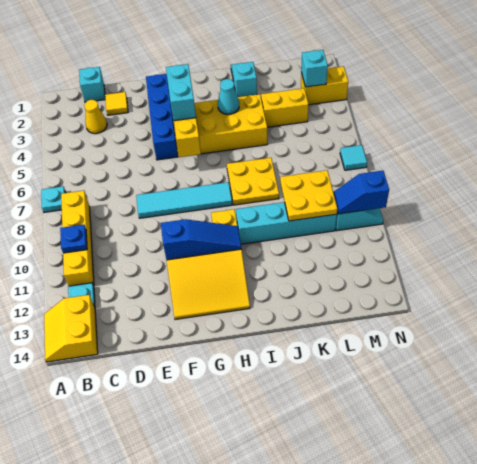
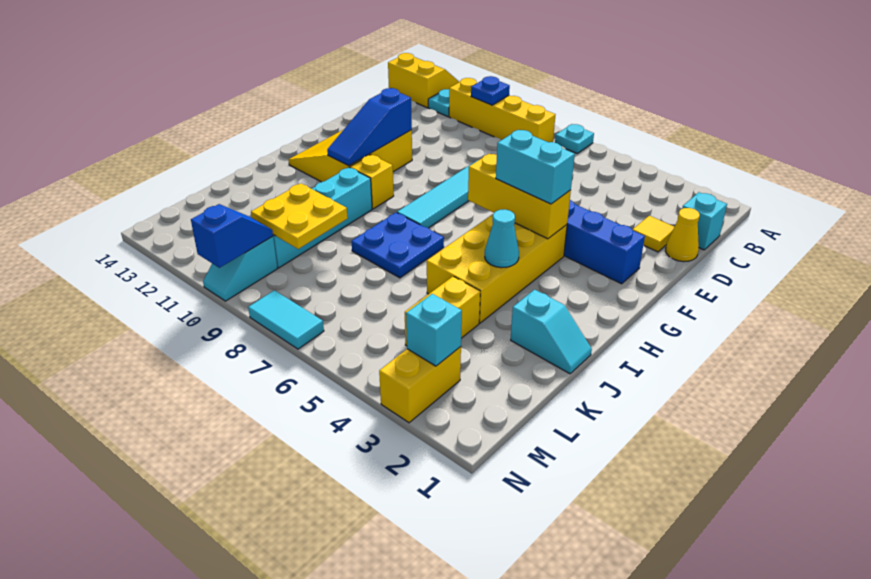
yellow cone C3 level 1 -> yellow cone D1 level 1
yellow plate I7:J8 level 1 -> blue plate I7:J8 level 1
cyan tile N7 level 1 -> cyan tile N7:N8 level 1

